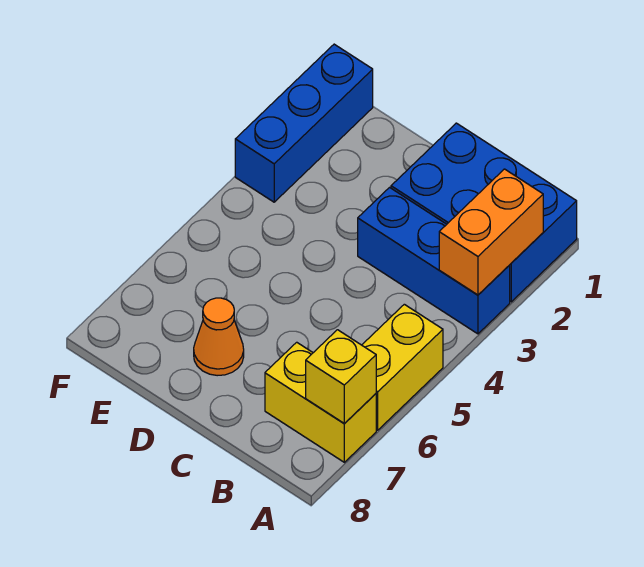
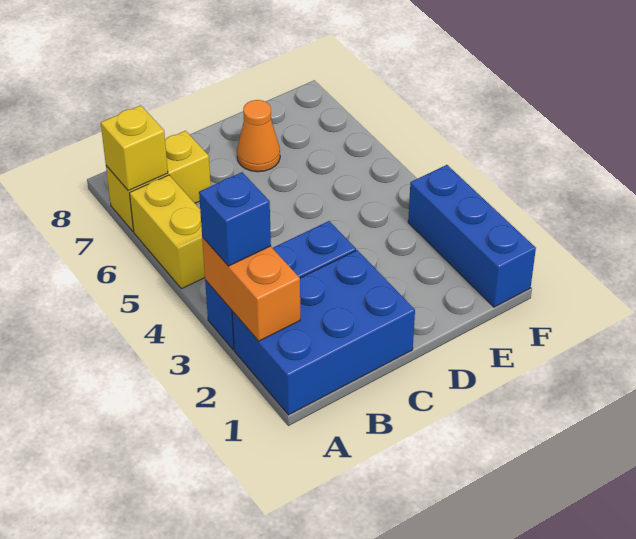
none -> blue brick A3 level 3

